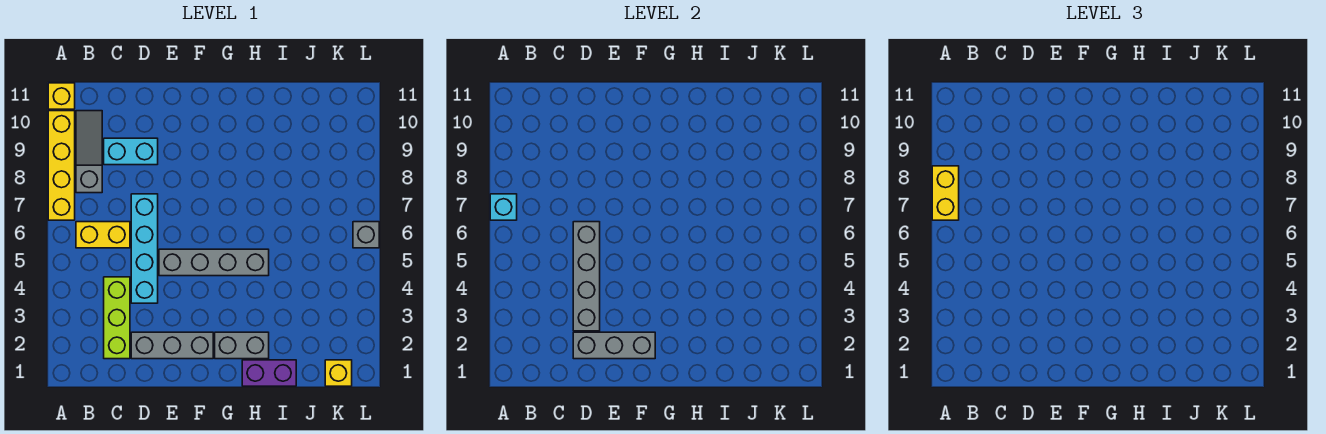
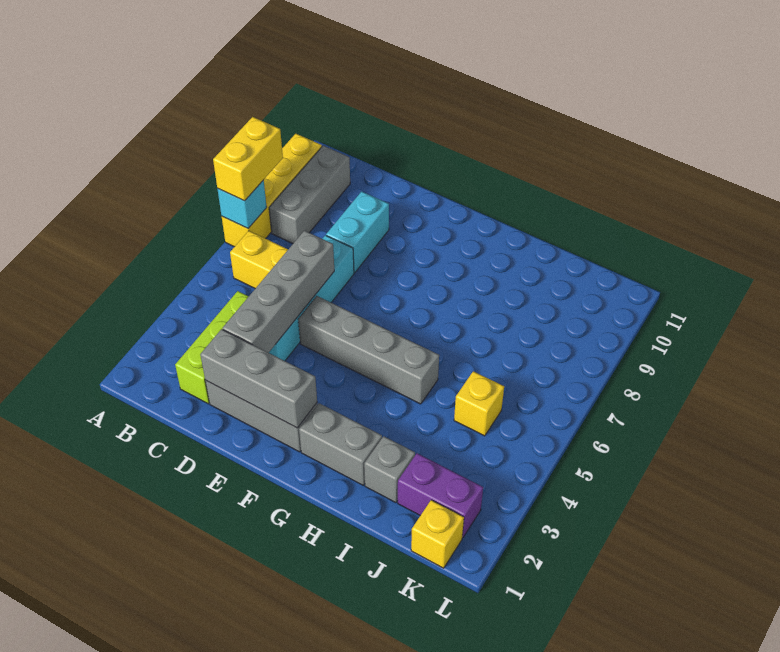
yellow brick A11 level 1 -> yellow brick J5 level 1
grey slope B8:B10 level 1 top 8 -> grey brick B8:B10 level 1
cyan brick C9:D9 level 1 -> cyan brick D8:D9 level 1
purple brick H1:I1 level 1 -> purple brick J2:K2 level 1
grey brick L6 level 1 -> grey brick I2 level 1

